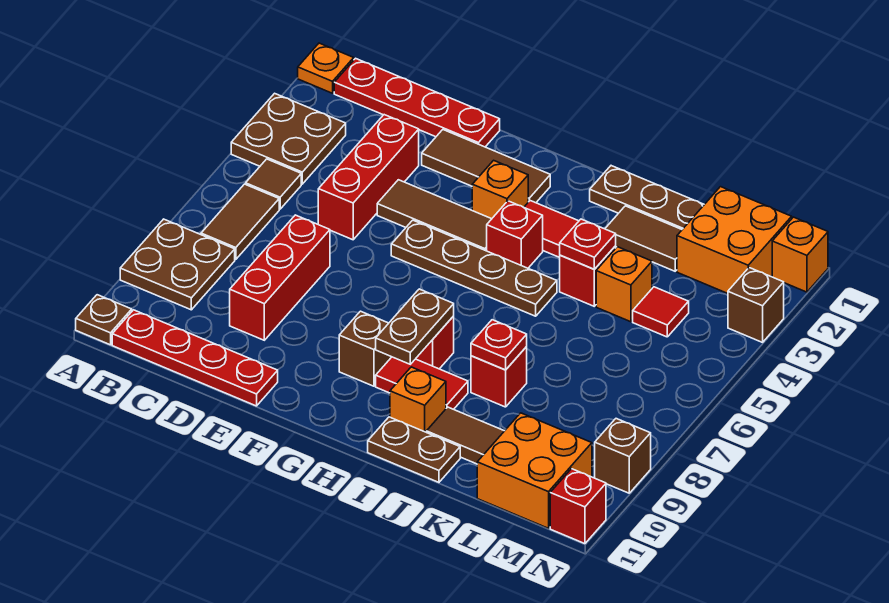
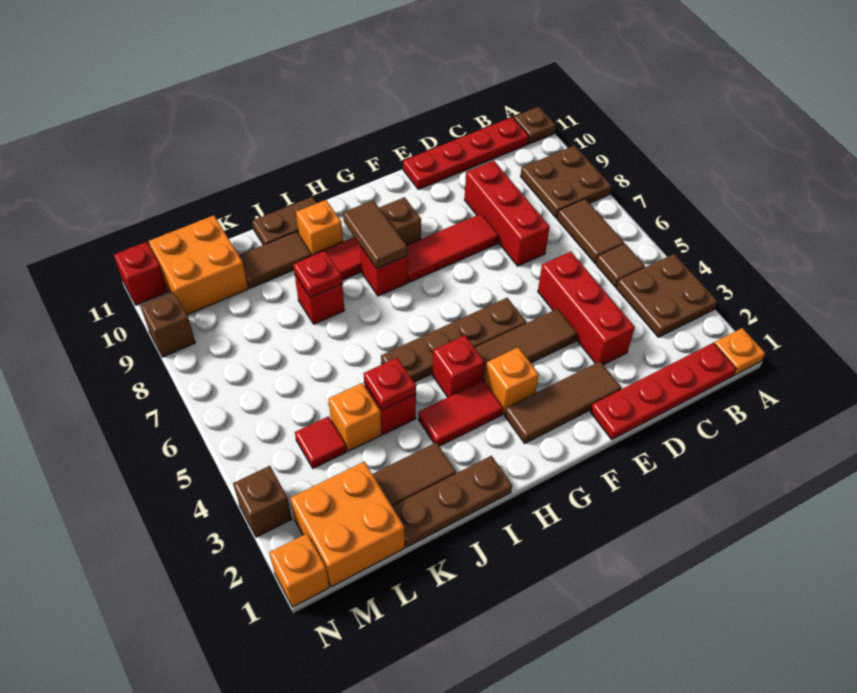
none -> red tile E8:G8 level 1
brown plate H8:H9 level 2 -> brown tile H8:H9 level 2

